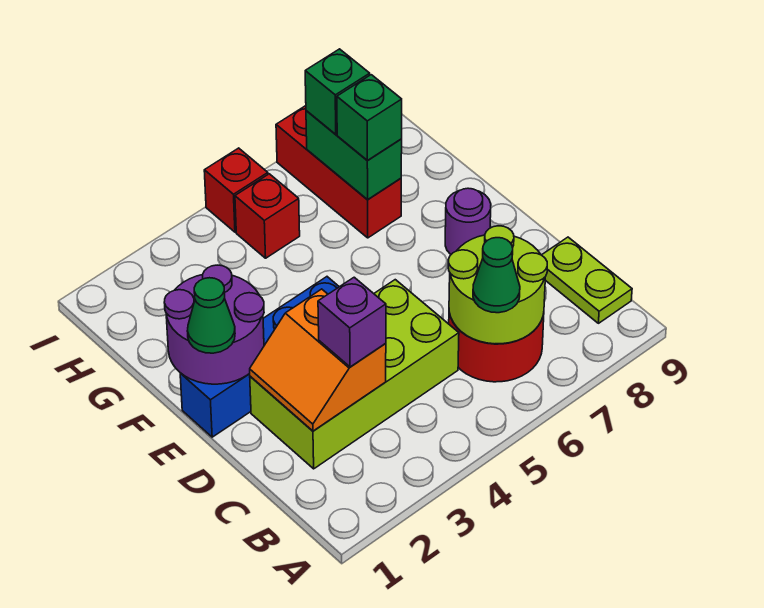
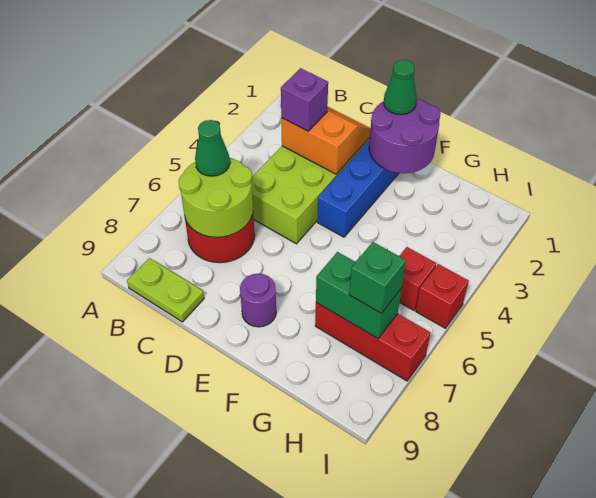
green brick G7 level 3 -> none

